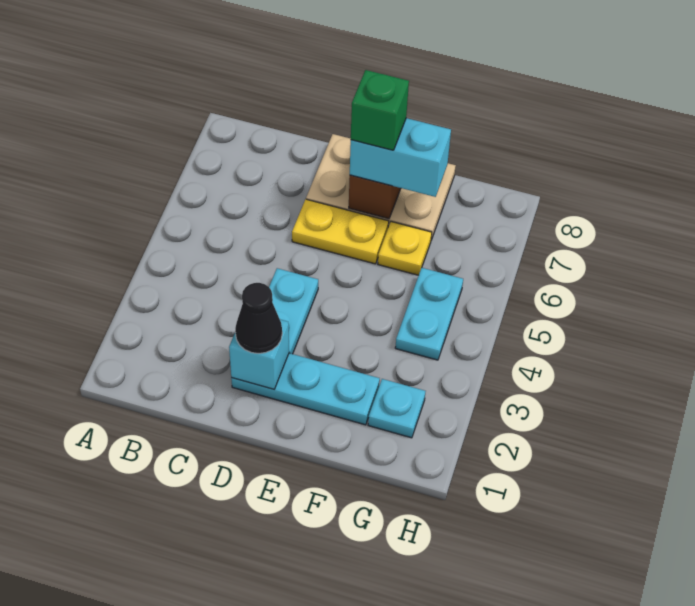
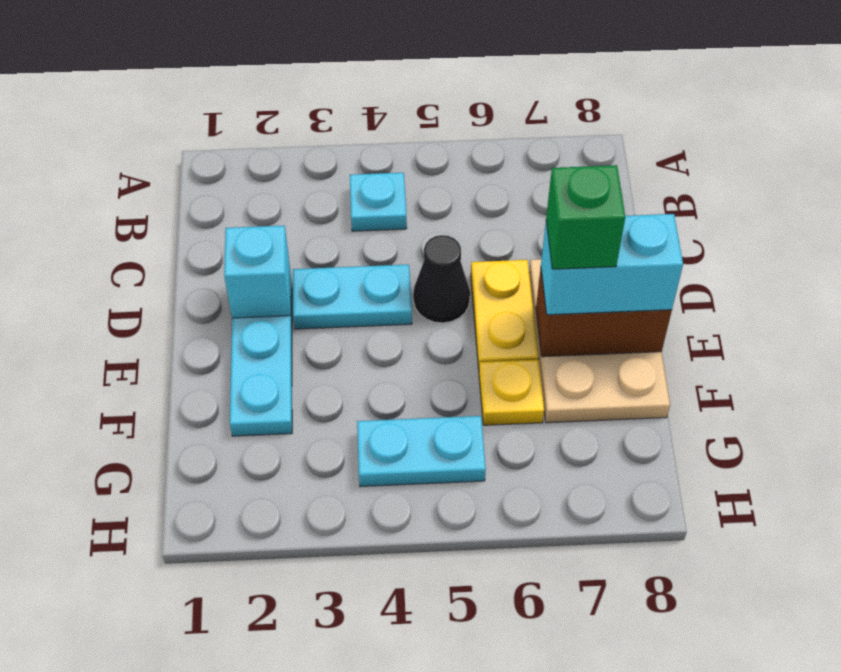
black cone D2 level 3 -> black cone D5 level 1
cyan brick E7:F7 level 3 -> cyan brick E7:E8 level 3
cyan plate G2 level 1 -> cyan plate B4 level 1

